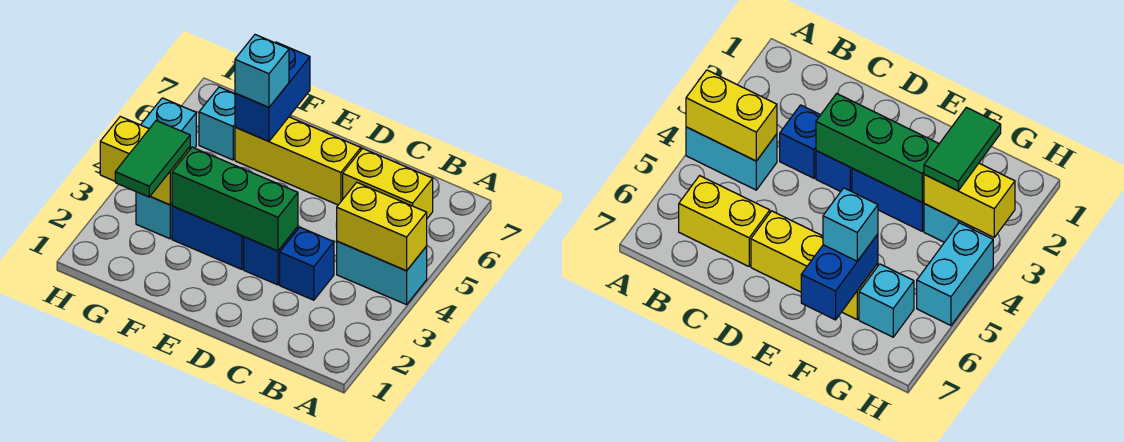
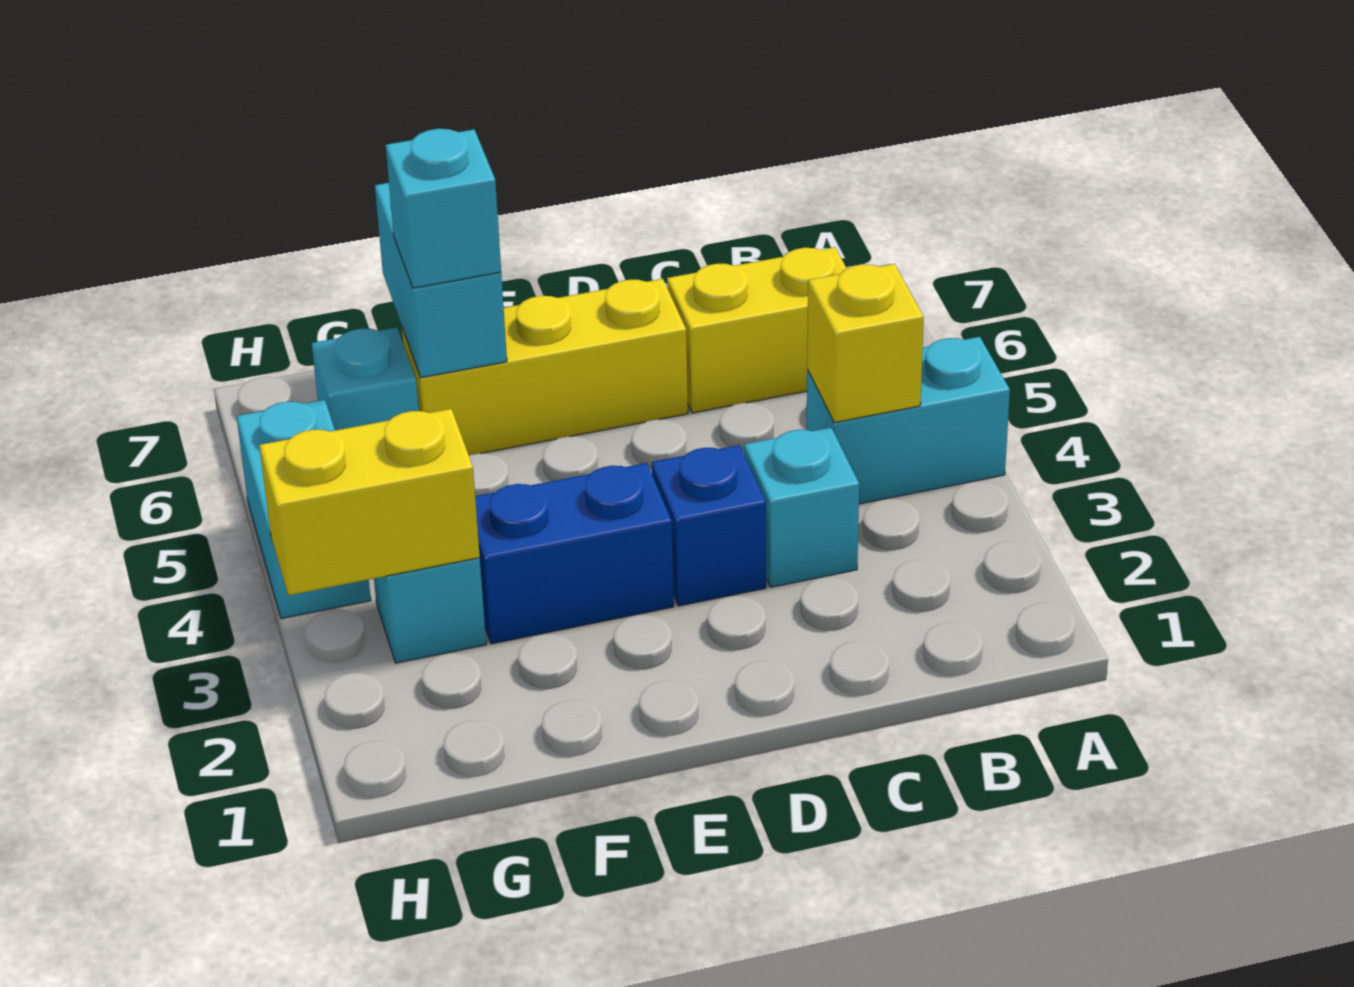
yellow brick A4:B4 level 2 -> yellow brick B4 level 2
blue brick C3 level 1 -> cyan brick C3 level 1
green brick D3:F3 level 2 -> none
blue brick F6:F7 level 2 -> cyan brick F6:F7 level 2
green tile G2:G3 level 3 -> none

